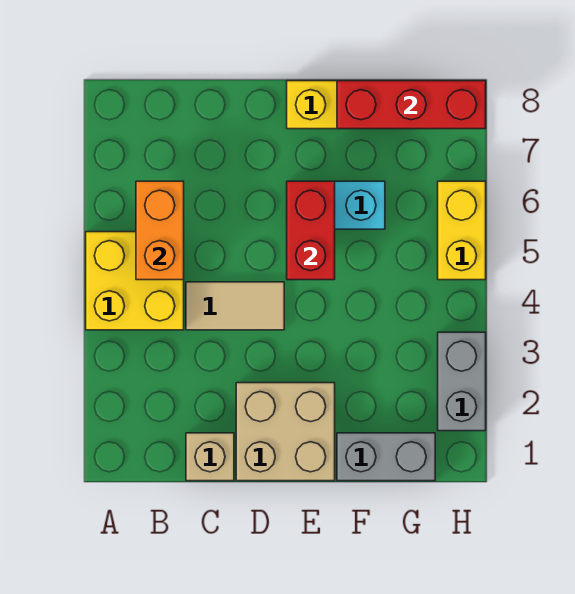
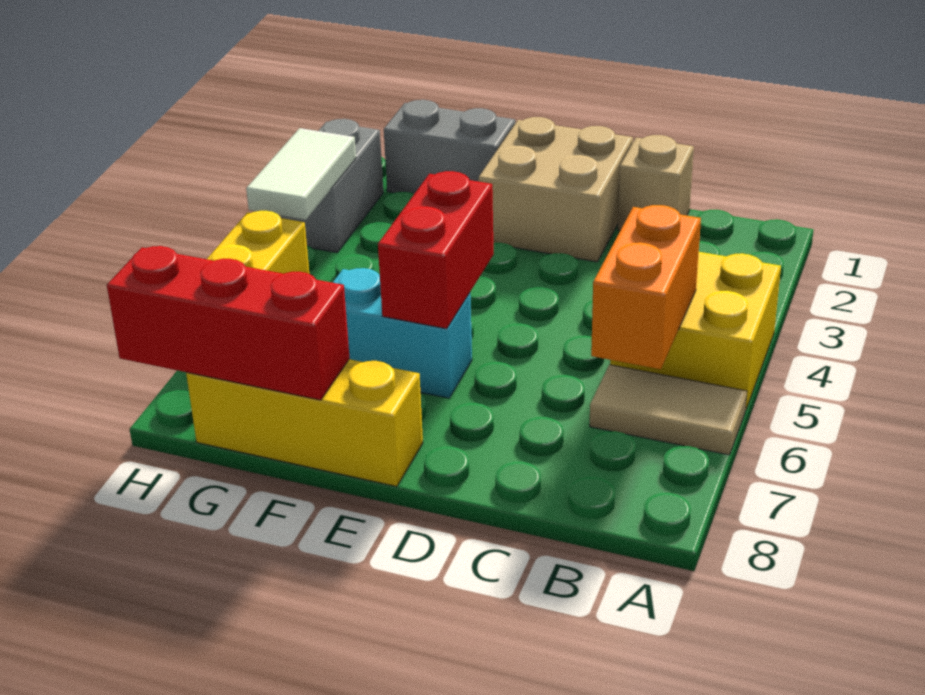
tan tile C4:D4 level 1 -> tan tile A6:B6 level 1
none -> white tile H3:H4 level 2

